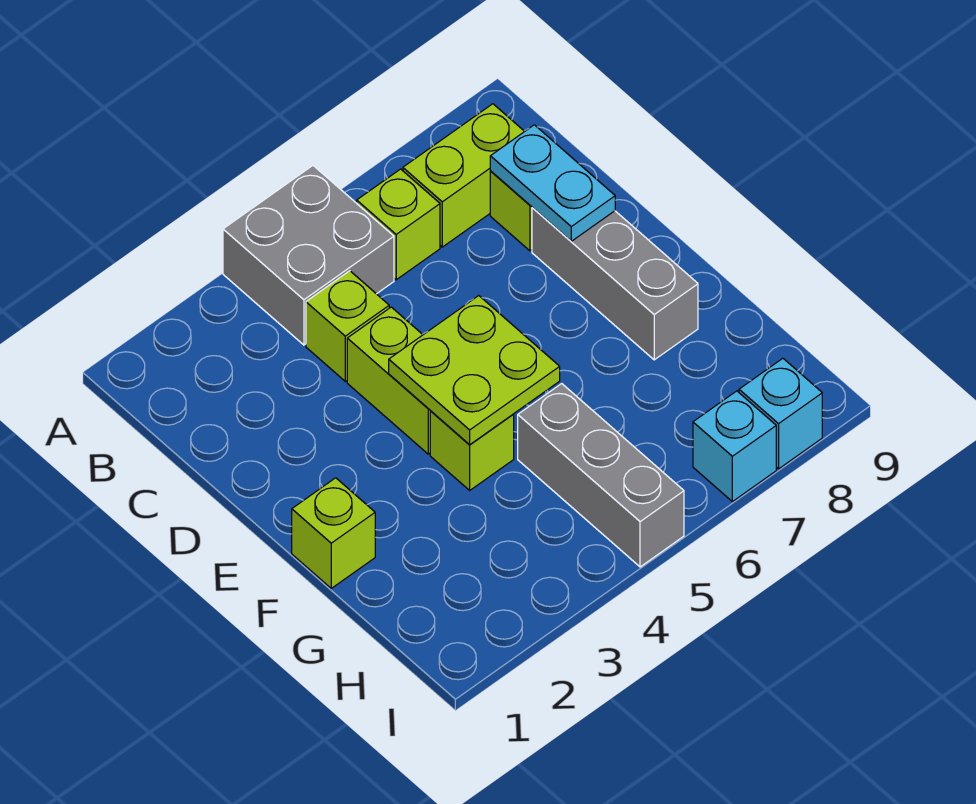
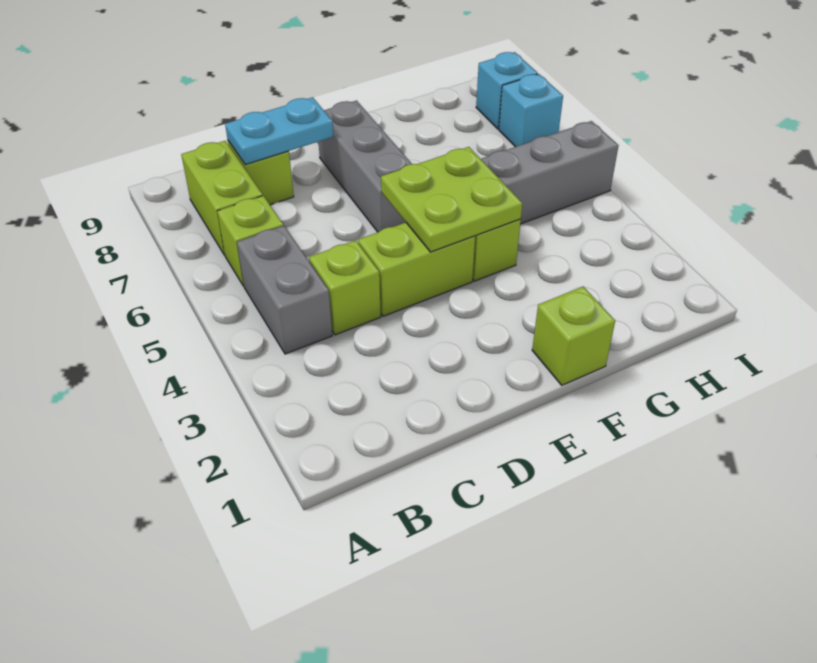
grey brick A4:B5 level 1 -> grey brick B4:B5 level 1
grey brick D8:F8 level 1 -> grey brick E6:E8 level 1

